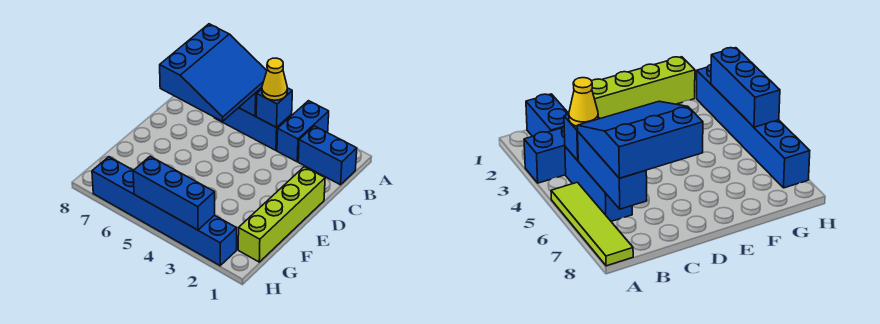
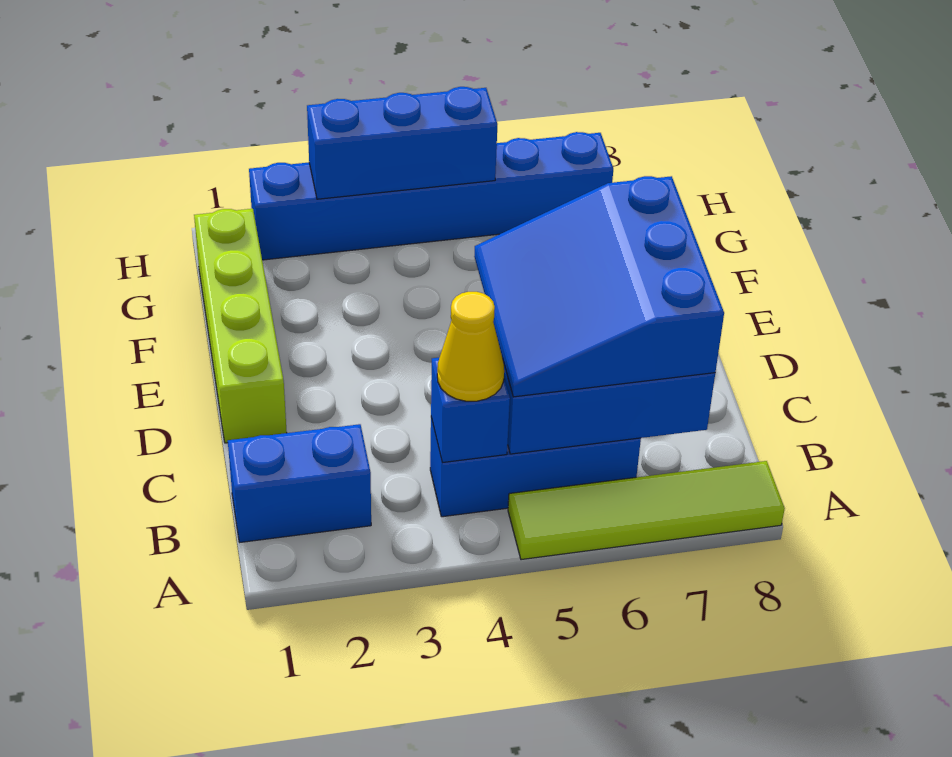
blue brick A3:B3 level 1 -> none

